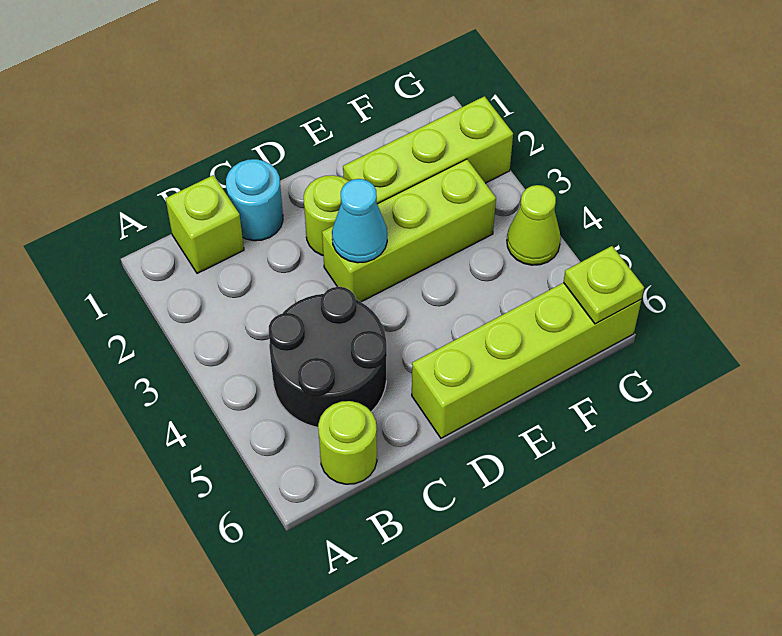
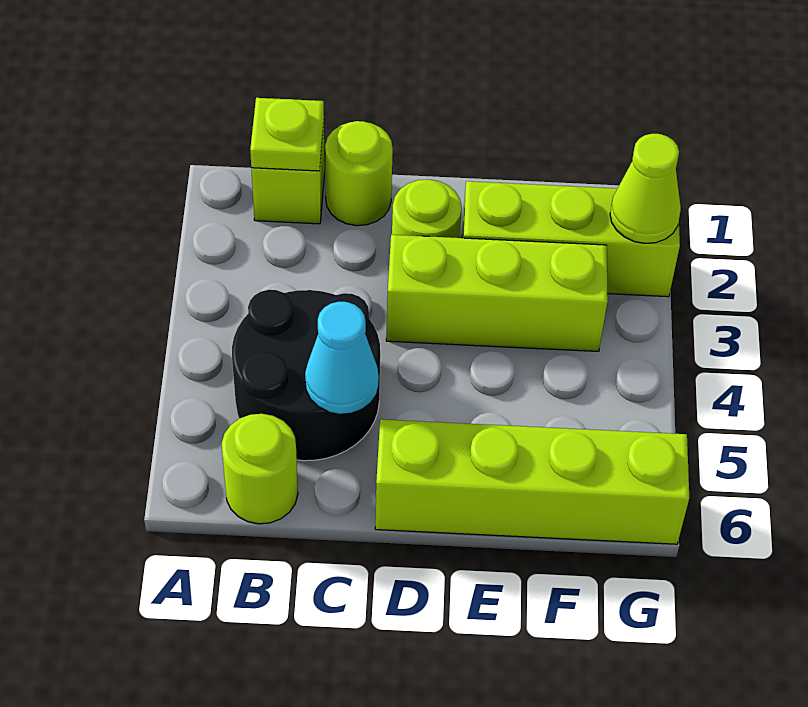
cyan round brick C1 level 1 -> lime round brick C1 level 1
cyan cone D3 level 2 -> cyan cone C5 level 2
lime cone G4 level 1 -> lime cone G2 level 2
lime plate G6 level 2 -> lime plate B1 level 2

